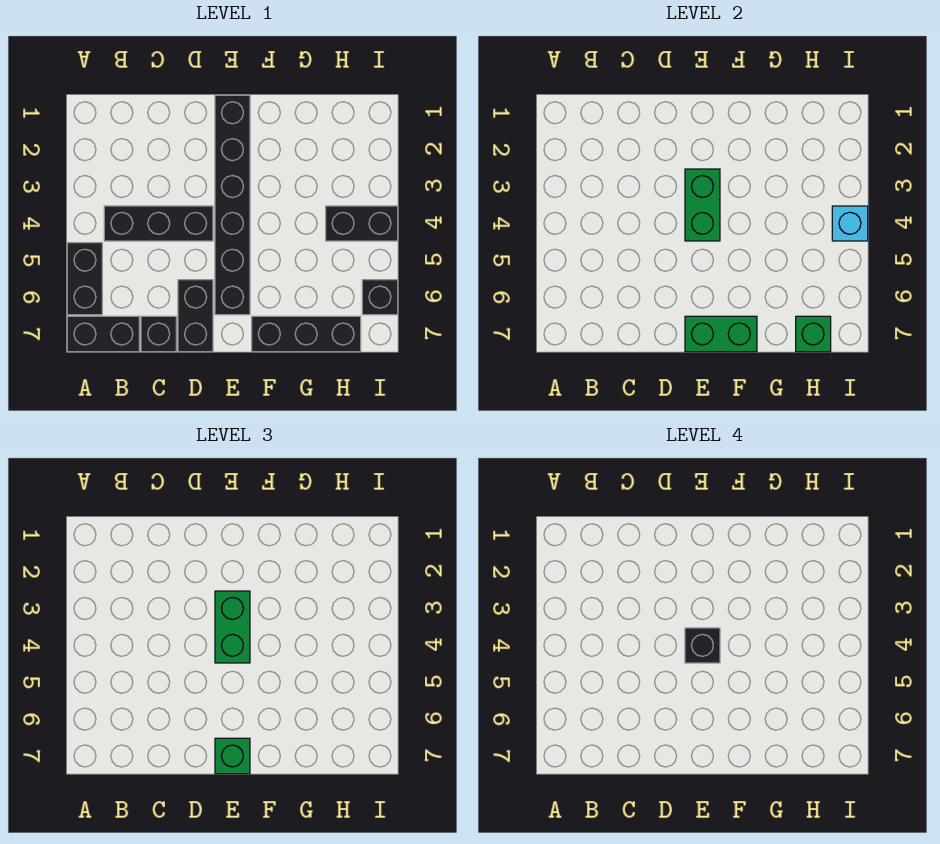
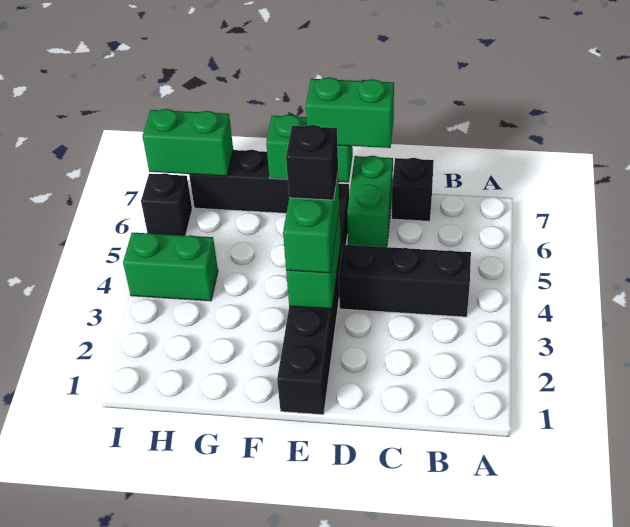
black brick A5:A6 level 1 -> none
black brick A7:B7 level 1 -> none
black brick D6:D7 level 1 -> green brick D6:D7 level 1
green brick E7 level 3 -> green brick D7:E7 level 3
black brick H4:I4 level 1 -> green brick H4:I4 level 1
green brick H7 level 2 -> green brick H7:I7 level 2
cyan brick I4 level 2 -> none

